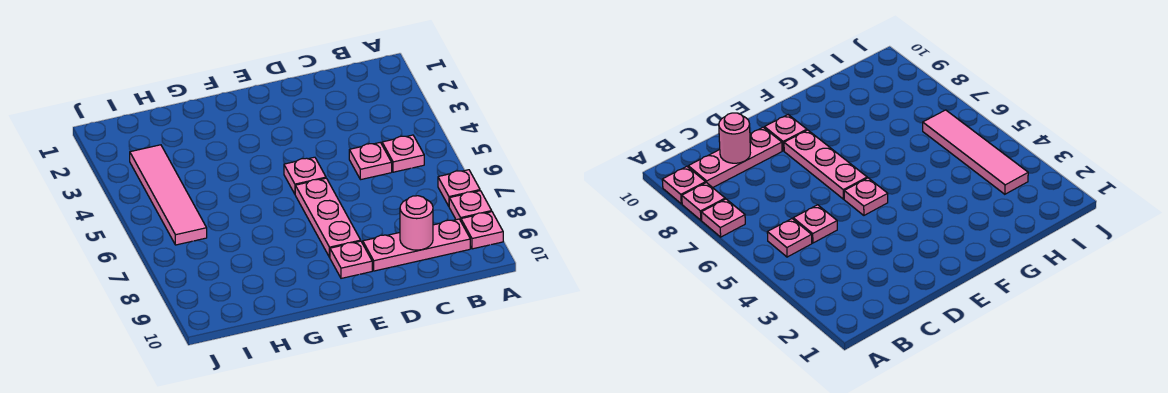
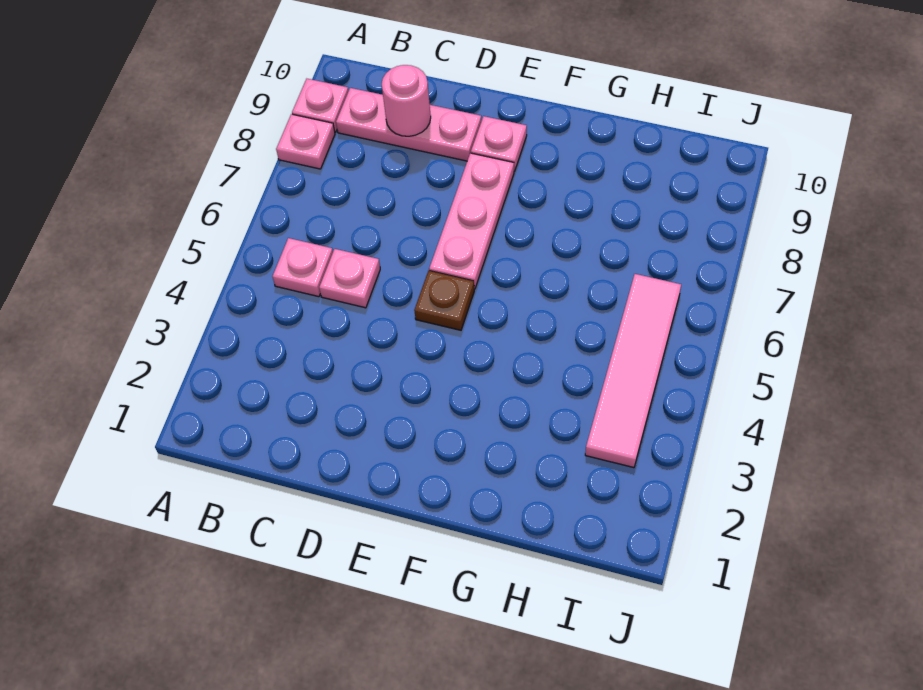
pink plate A7 level 1 -> none
pink plate E5 level 1 -> brown plate E5 level 1

